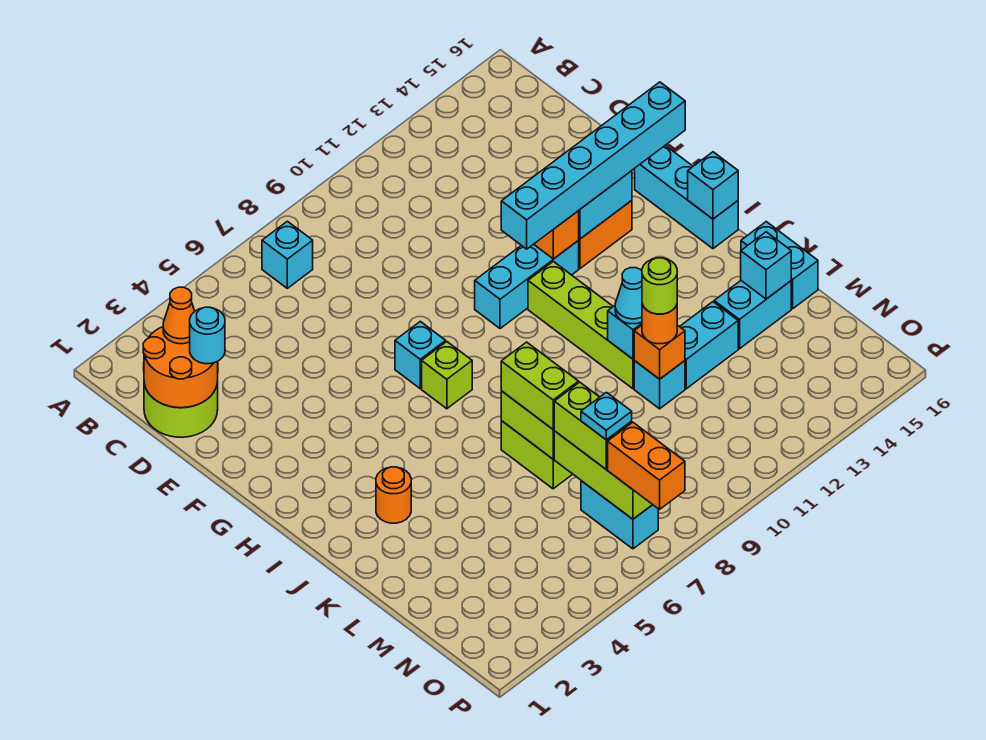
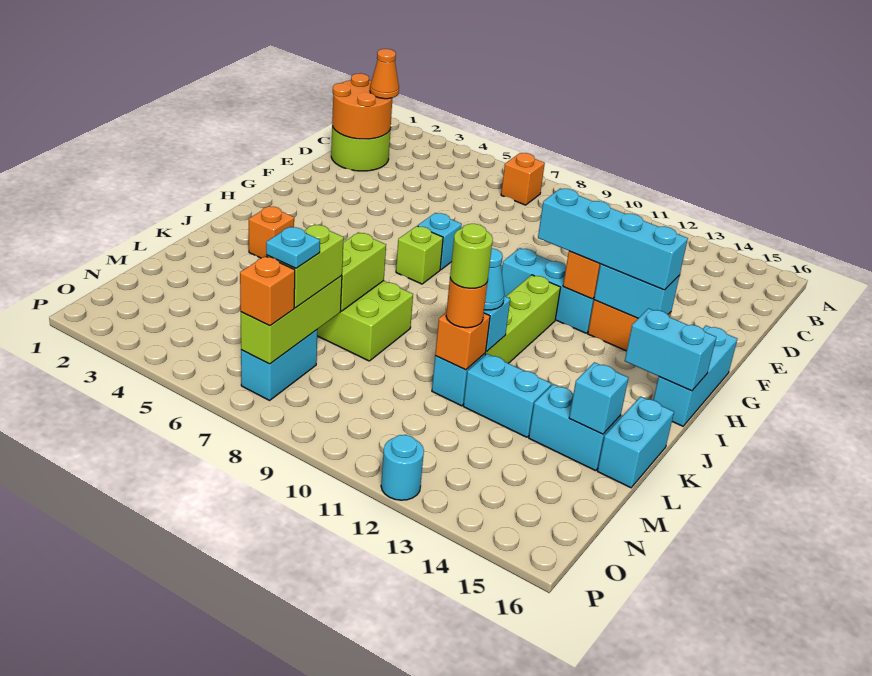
cyan brick B7 level 1 -> orange brick B7 level 1
cyan round brick D2 level 3 -> cyan round brick P12 level 1
cyan brick G11:G16 level 3 -> cyan brick G11:G14 level 3
cyan brick I16 level 2 -> cyan brick I15:I16 level 2
orange round brick J3 level 1 -> orange brick J3 level 1
lime brick K7:L7 level 3 -> none
orange brick O7:P7 level 3 -> orange brick O7 level 3

